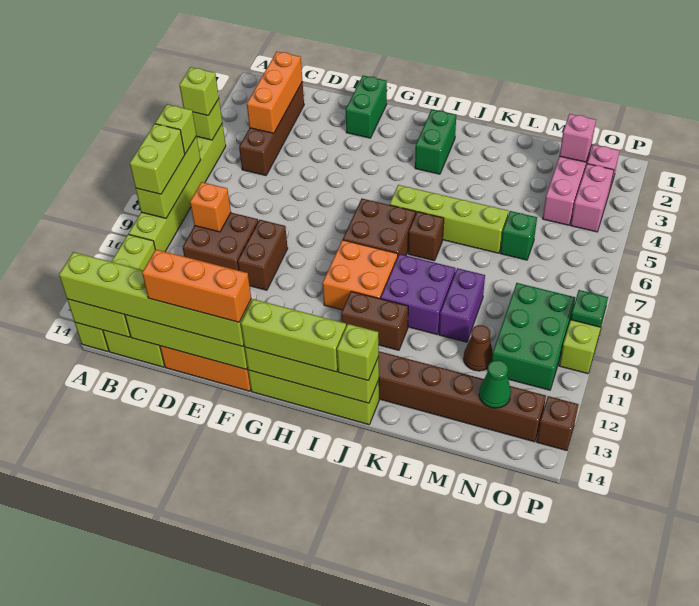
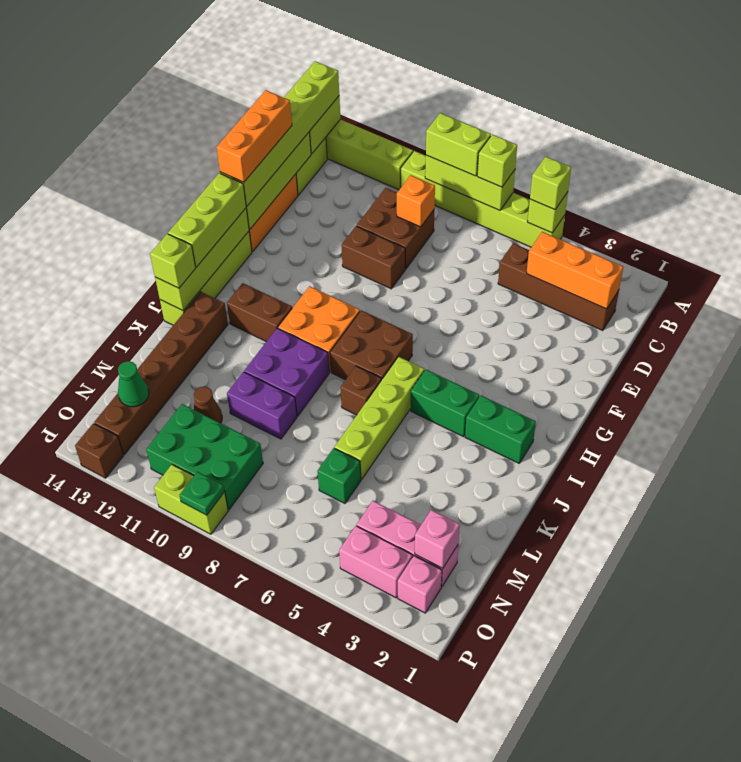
green brick F1:F2 level 1 -> green brick I4:I5 level 1
brown brick I11:J11 level 1 -> brown brick I11:I12 level 1

